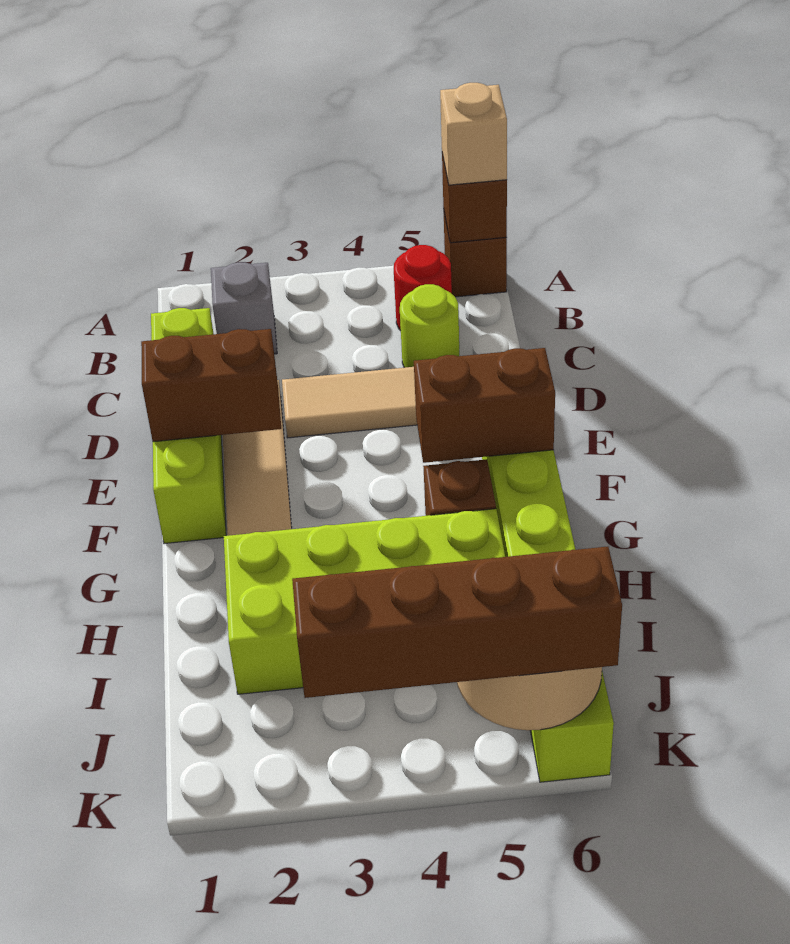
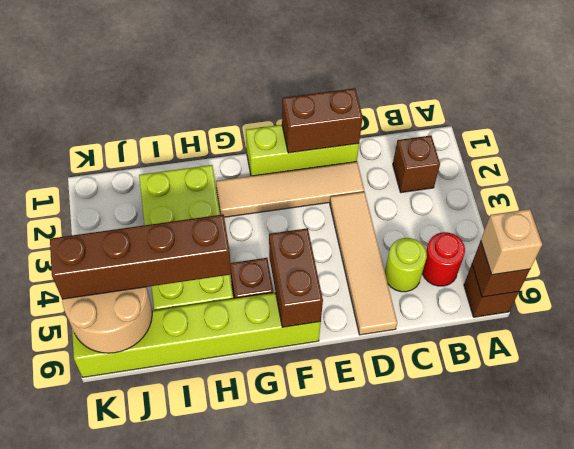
grey brick B2 level 1 -> brown brick B2 level 1
lime brick C1:F1 level 1 -> lime brick D1:F1 level 1
brown brick E1:E2 level 2 -> brown brick D1:E1 level 2
brown brick K3:K6 level 3 -> brown brick H5:K5 level 3

